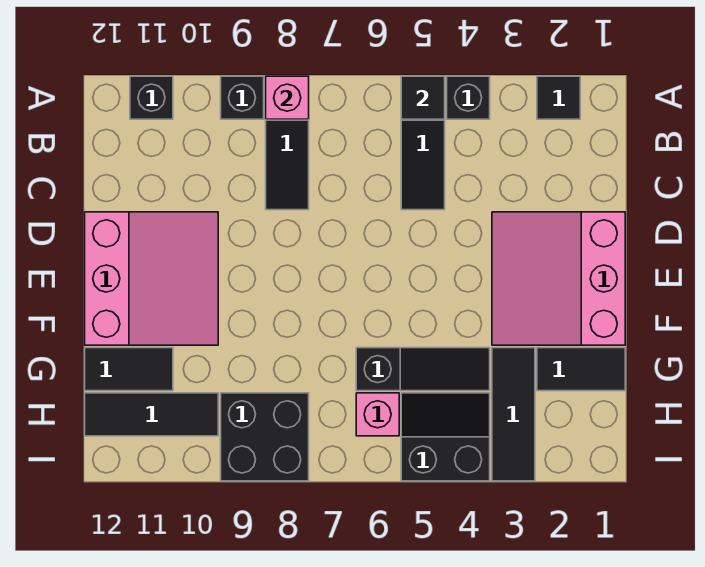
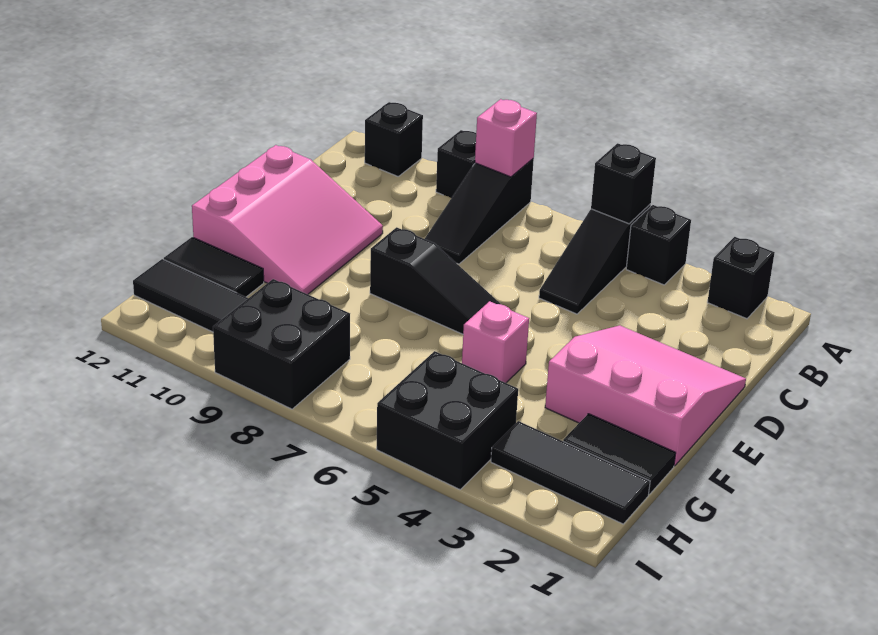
black tile A2 level 1 -> black brick A2 level 1
black tile A5 level 2 -> black brick A5 level 2
pink slope D1:F3 level 1 top 1 -> pink slope D1:F3 level 1 top F
black tile G3:I3 level 1 -> black tile H1:H3 level 1
black slope G4:G6 level 1 top 6 -> black slope E6:E8 level 1 top 8
black slope H4:I5 level 1 top I -> black brick H4:I5 level 1
pink brick H6 level 1 -> pink brick F5 level 1

